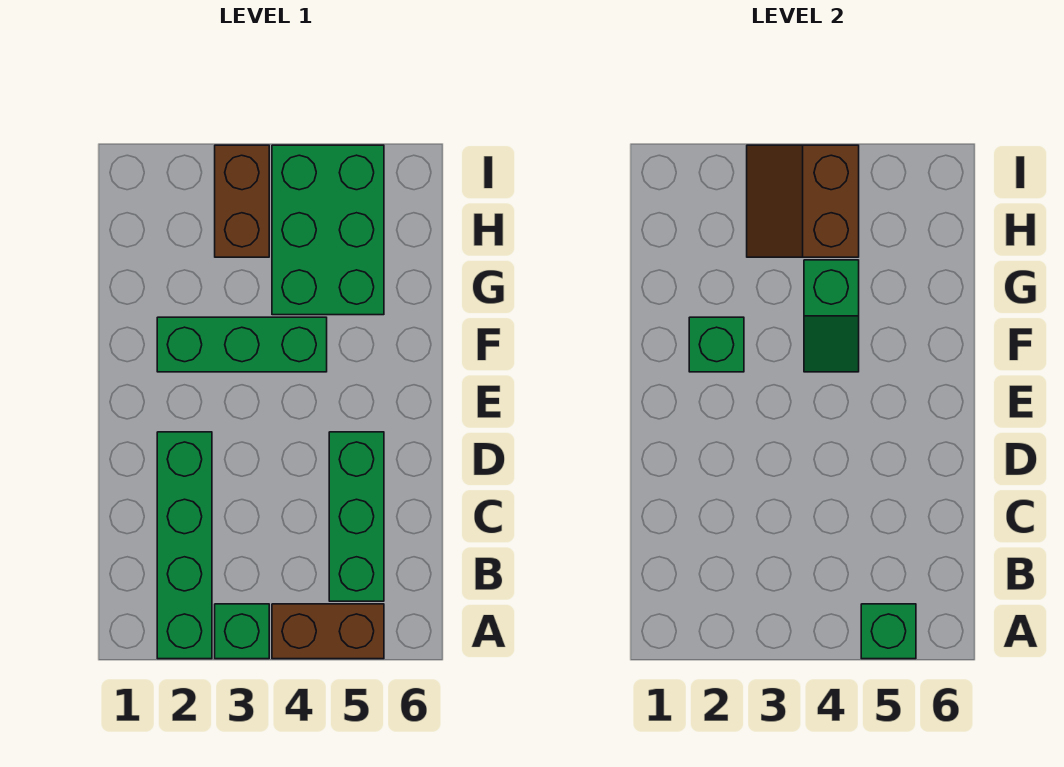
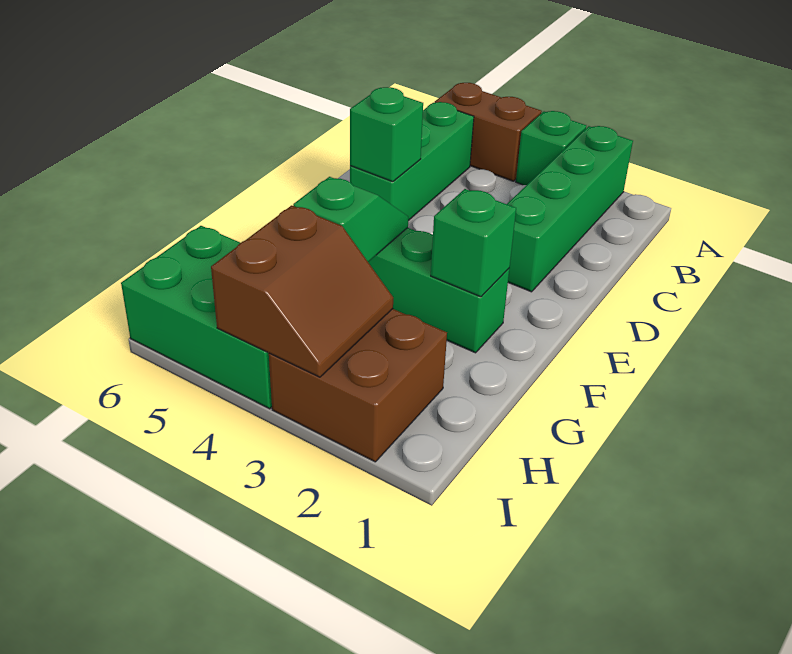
green brick A5 level 2 -> green brick D5 level 2
green brick G4:I5 level 1 -> green brick H4:I6 level 1
brown brick H3:I3 level 1 -> brown brick H2:I3 level 1

